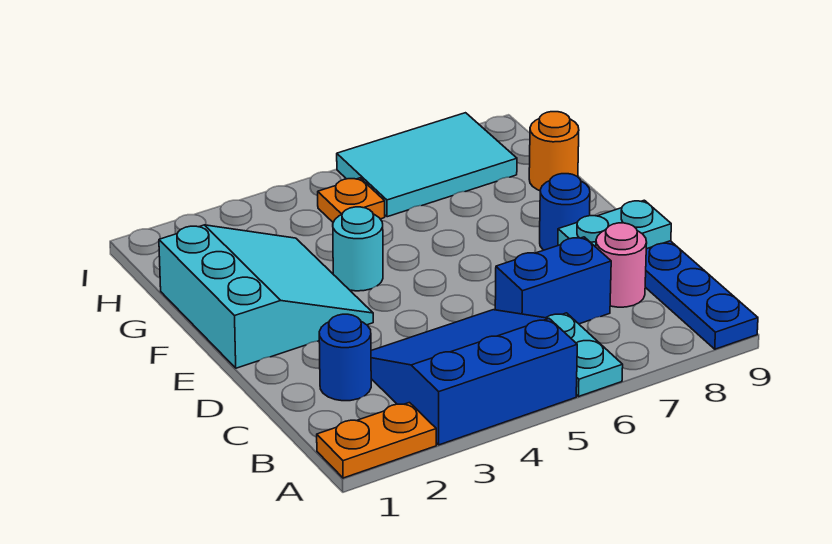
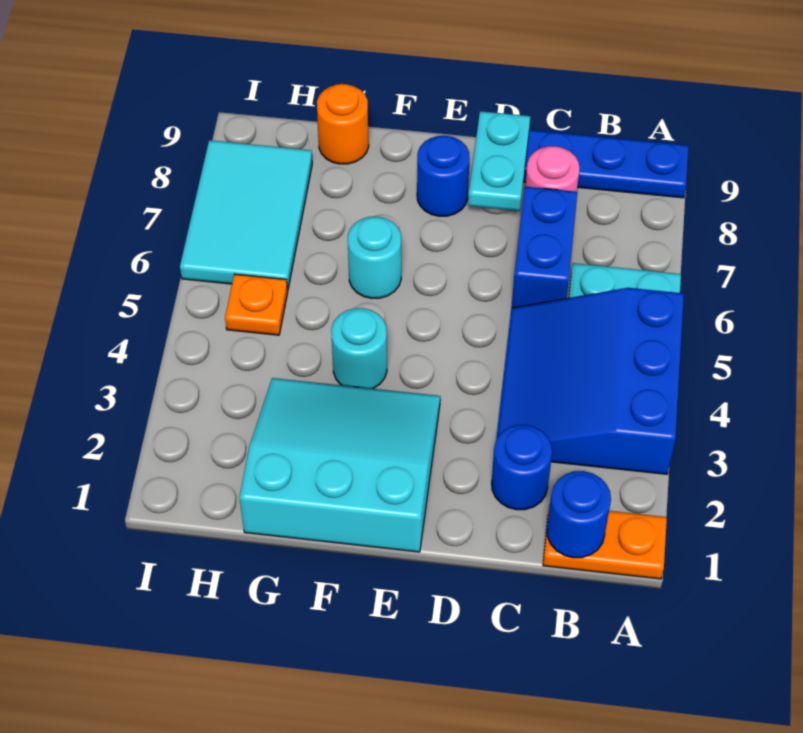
orange plate A1:A2 level 1 -> orange plate A1:B1 level 1
none -> blue round brick B1 level 2
none -> cyan round brick F6 level 1

